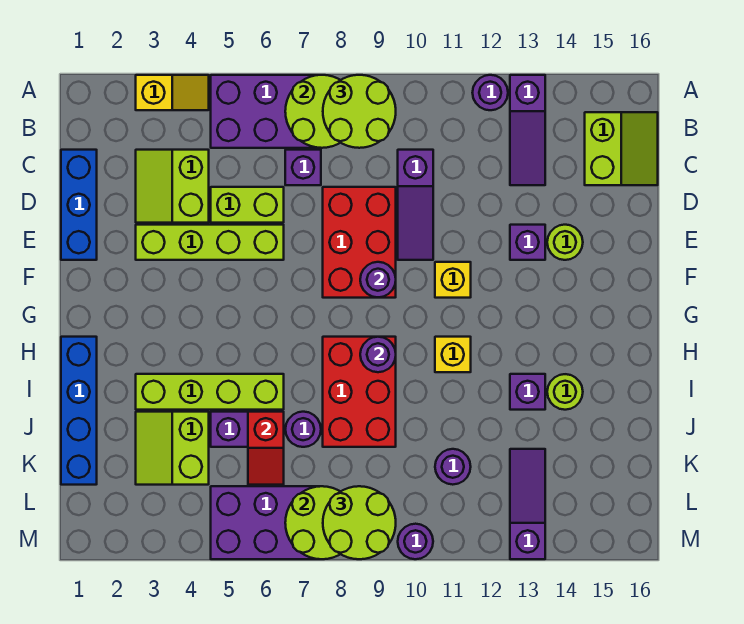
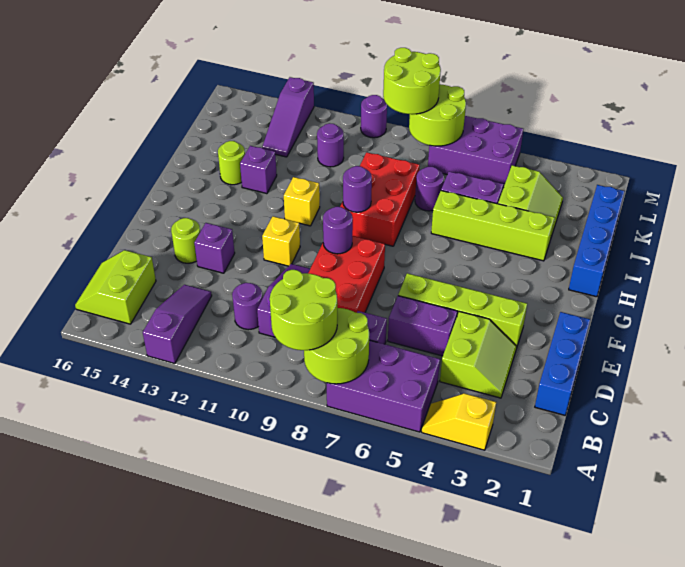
purple round brick A12 level 1 -> purple round brick C11 level 1
lime brick D5:D6 level 1 -> purple brick D5:D6 level 1
red slope J6:K6 level 2 top J -> none

